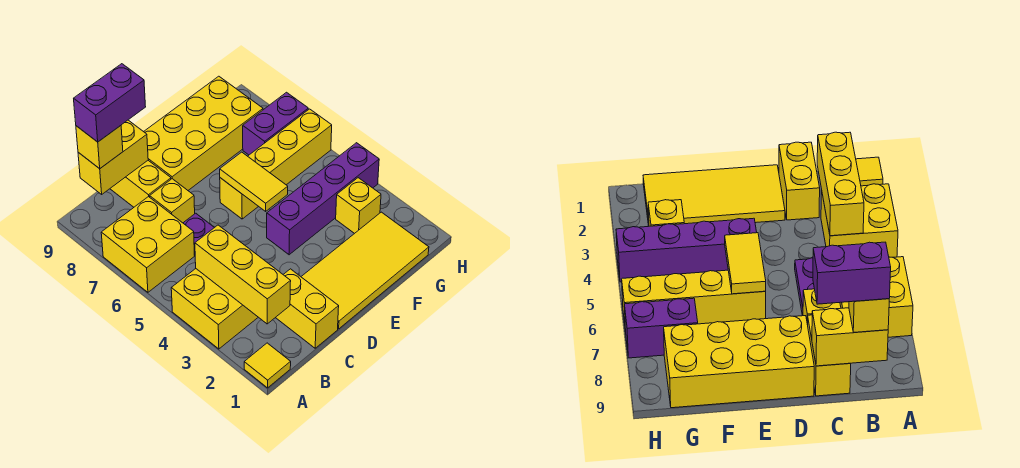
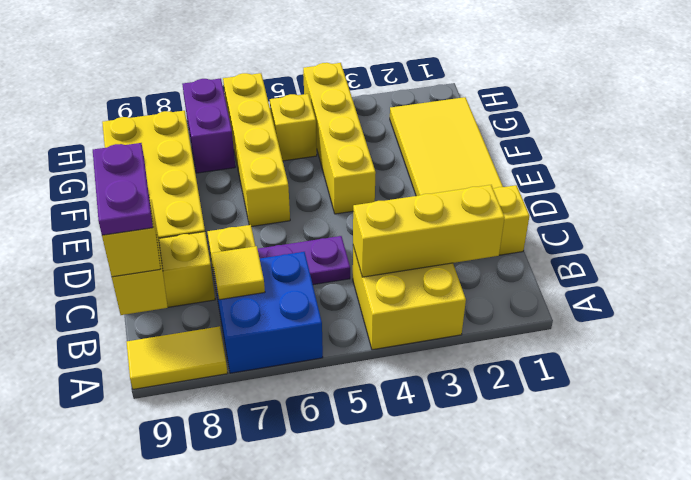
yellow tile A1 level 1 -> yellow tile B7 level 2
yellow brick A6:B7 level 1 -> blue brick A6:B7 level 1
purple brick B9:C9 level 4 -> purple plate B9:C9 level 4
purple brick E4:H4 level 1 -> yellow brick E4:H4 level 1
yellow tile E5:E6 level 2 -> yellow tile A8:A9 level 1
yellow brick G3 level 1 -> yellow brick G5 level 1

